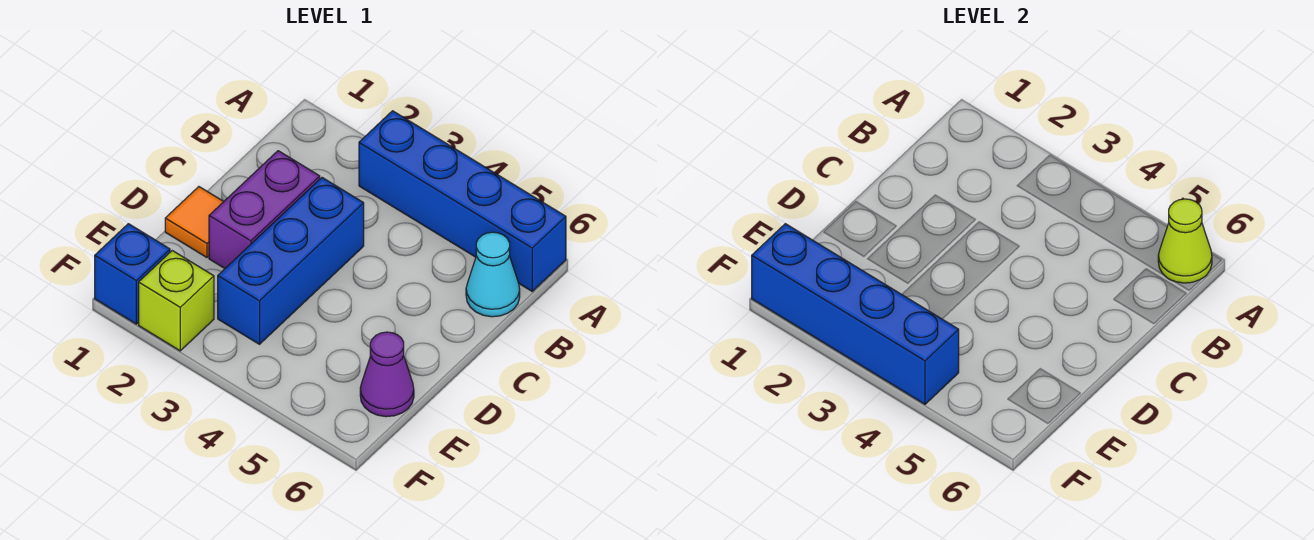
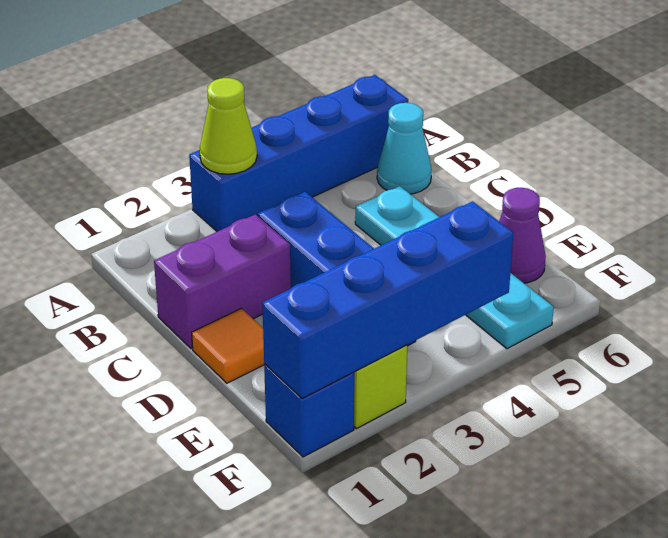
lime cone A6 level 2 -> lime cone A3 level 2
purple brick C2:D2 level 1 -> purple brick C1:C2 level 1
none -> cyan plate C5:F5 level 1

